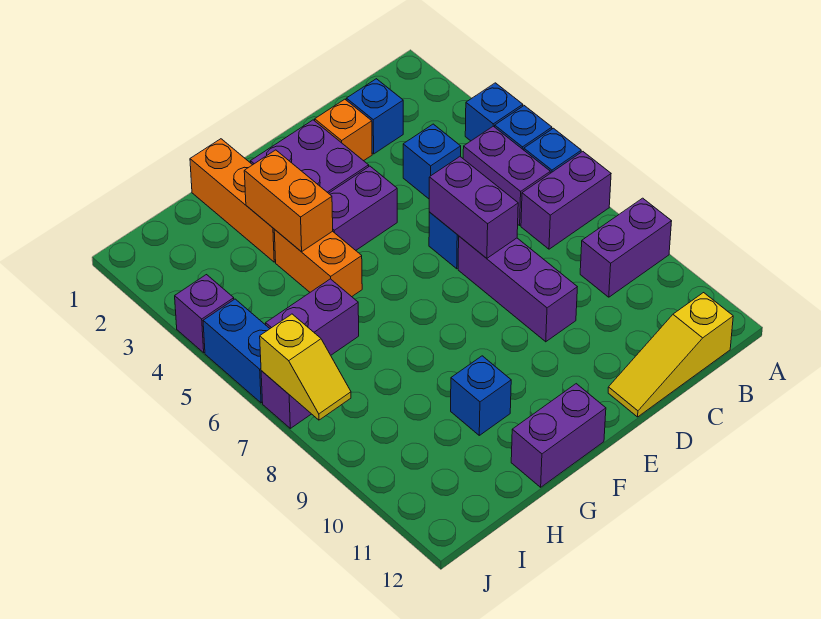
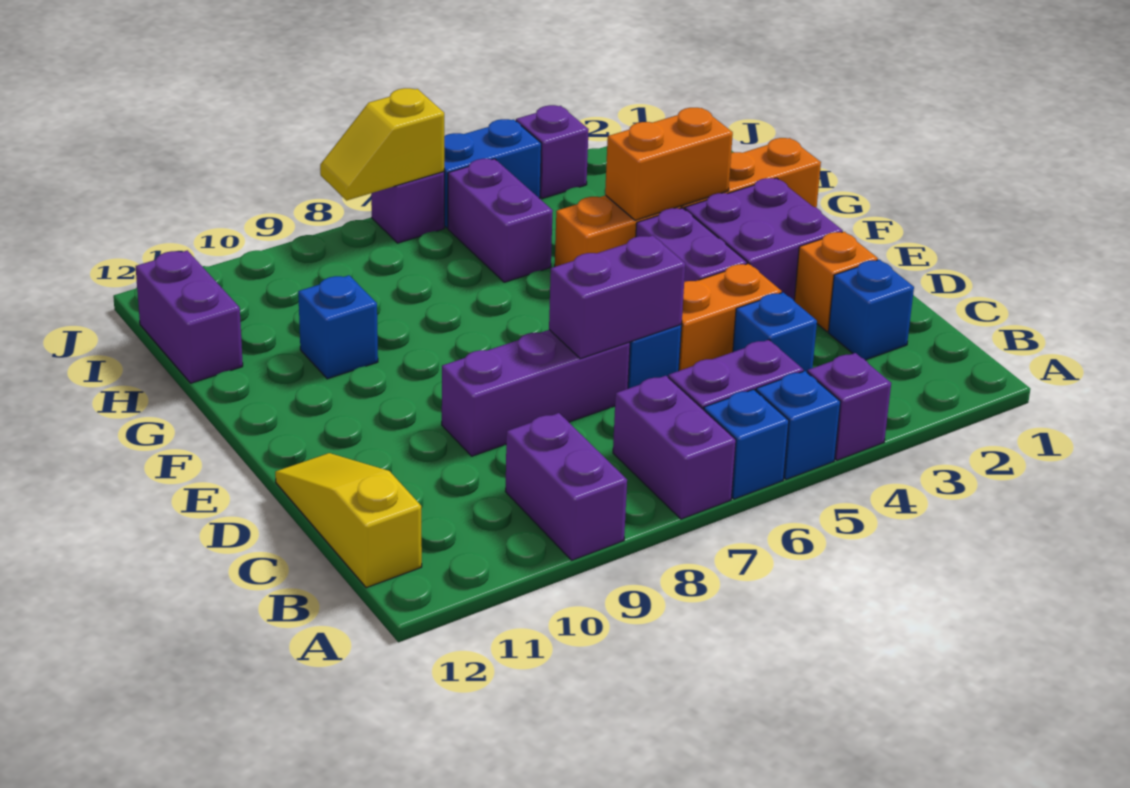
blue brick A4 level 1 -> purple brick A4 level 1
none -> orange brick D4:D5 level 1
purple brick F12:G12 level 1 -> purple brick H12:I12 level 1

